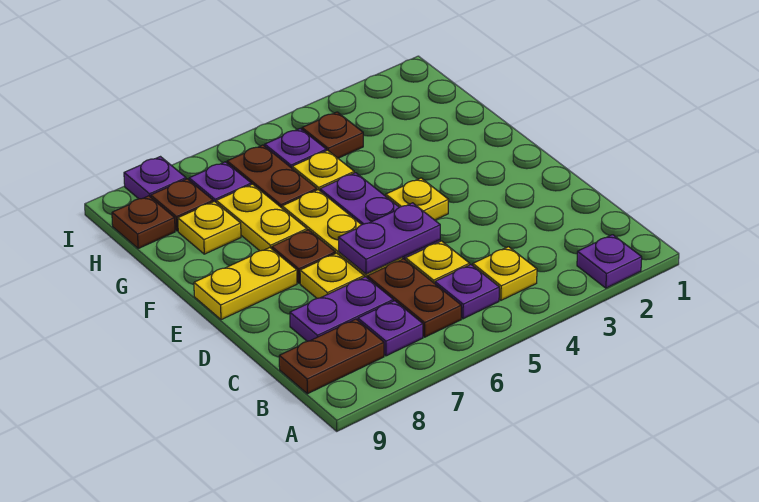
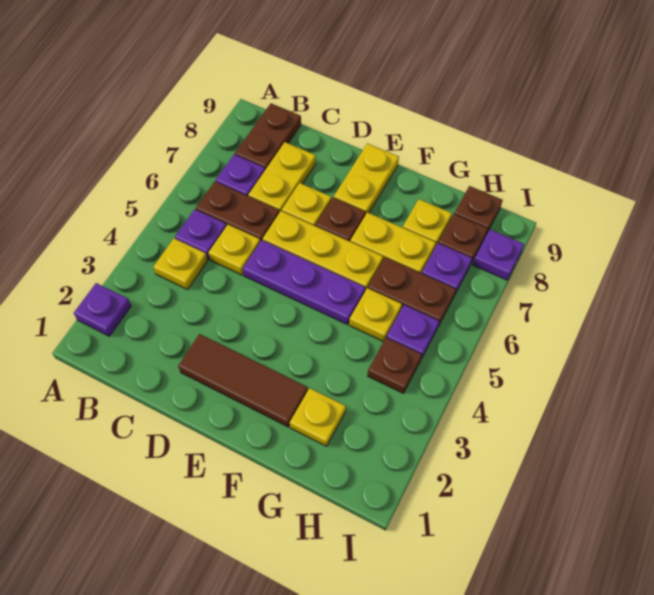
purple plate C7:C8 level 1 -> yellow plate C7:C8 level 1
none -> brown tile D2:F2 level 1
purple plate D5:D6 level 2 -> none
yellow plate E4 level 1 -> yellow plate G2 level 1

